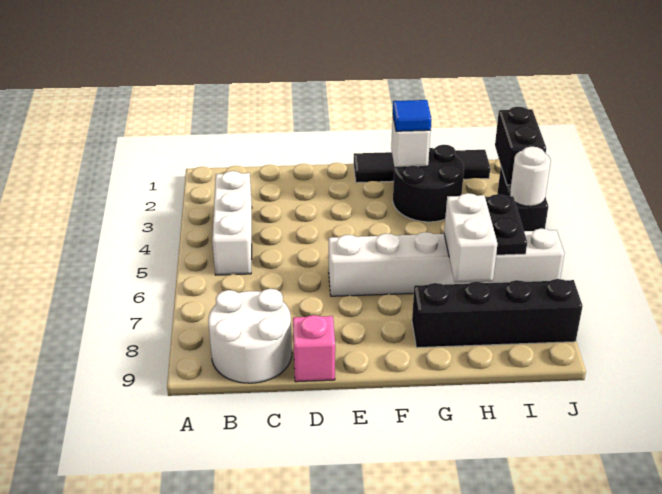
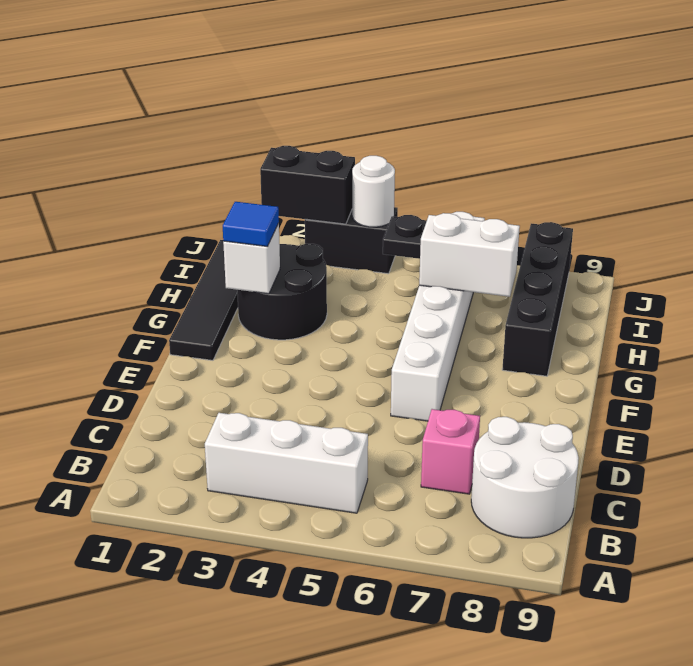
pink brick D9 level 1 -> pink brick C7 level 1

